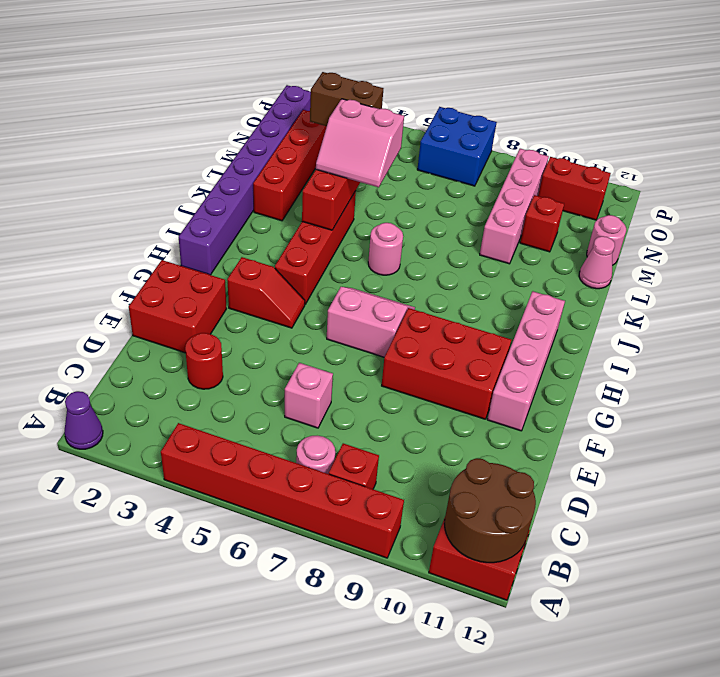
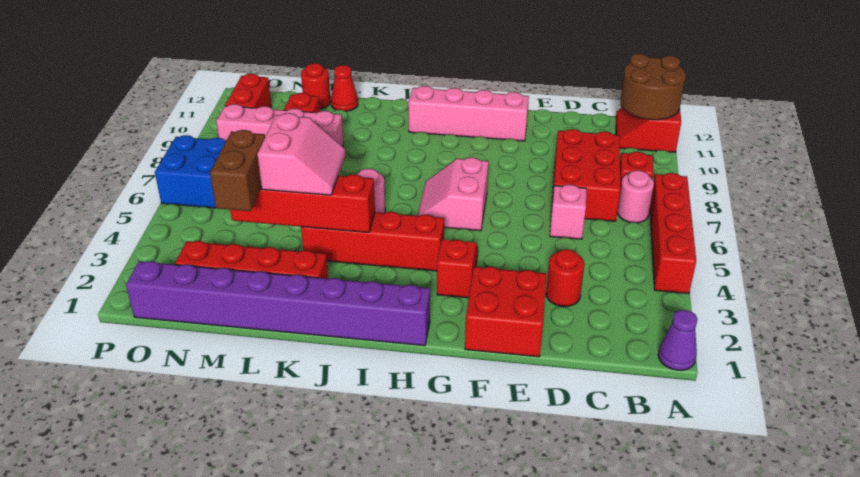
red brick A4:A9 level 1 -> red brick A4:A7 level 1
red brick F8:G10 level 1 -> red brick C7:D9 level 1
pink cone L12 level 1 -> red cone L12 level 1
pink round brick M12 level 1 -> red round brick M12 level 1

